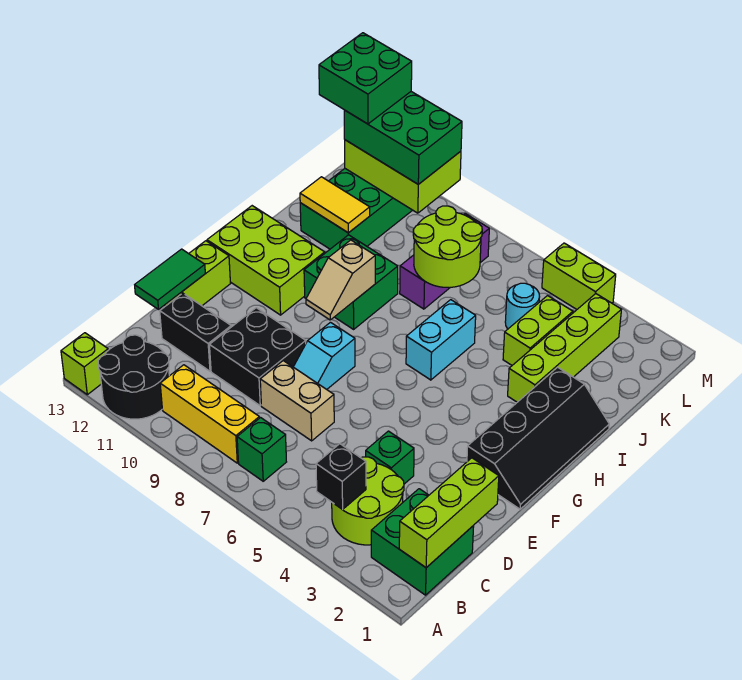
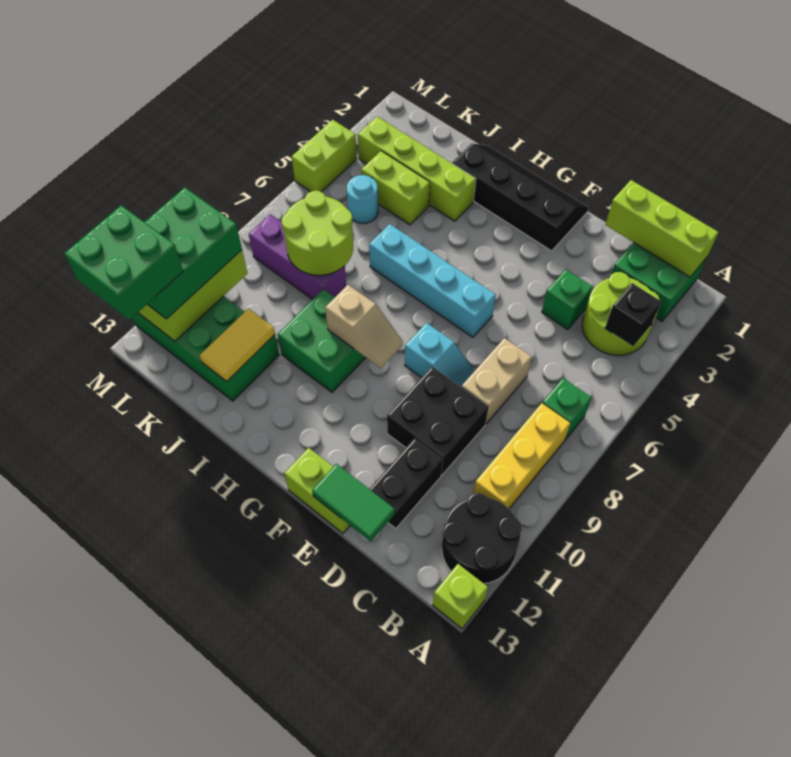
lime brick G11:H13 level 1 -> none
cyan brick H6:I6 level 1 -> cyan brick F6:I6 level 1

